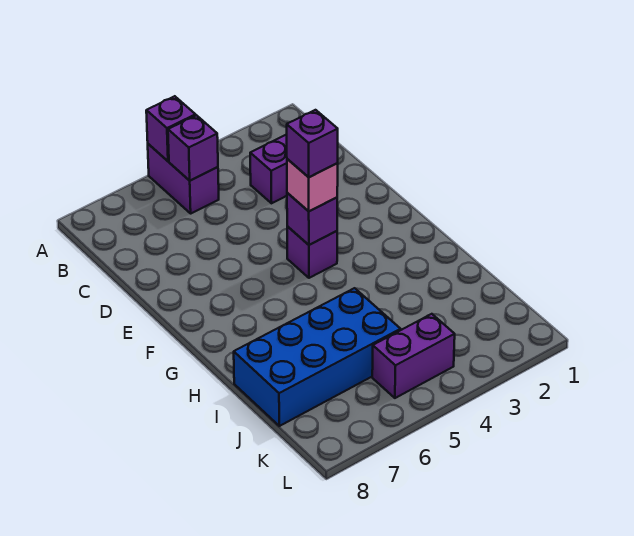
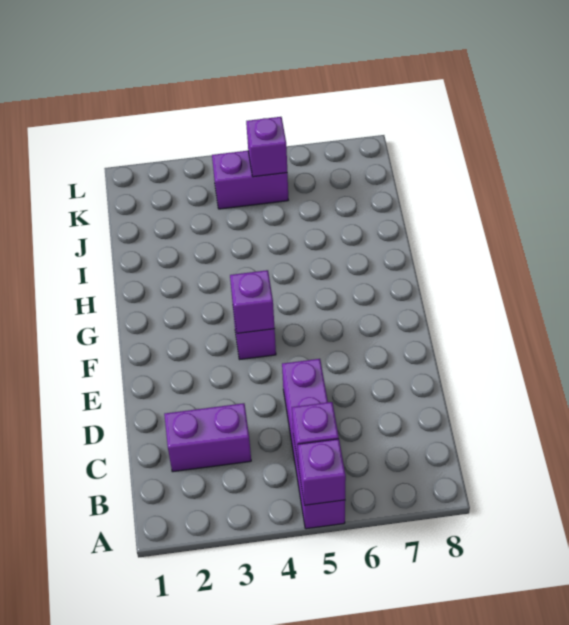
purple brick A5:B5 level 1 -> purple brick A5:D5 level 1
pink brick F4 level 3 -> none
purple brick F4 level 4 -> purple brick K5 level 2
blue brick I5:J8 level 1 -> none

